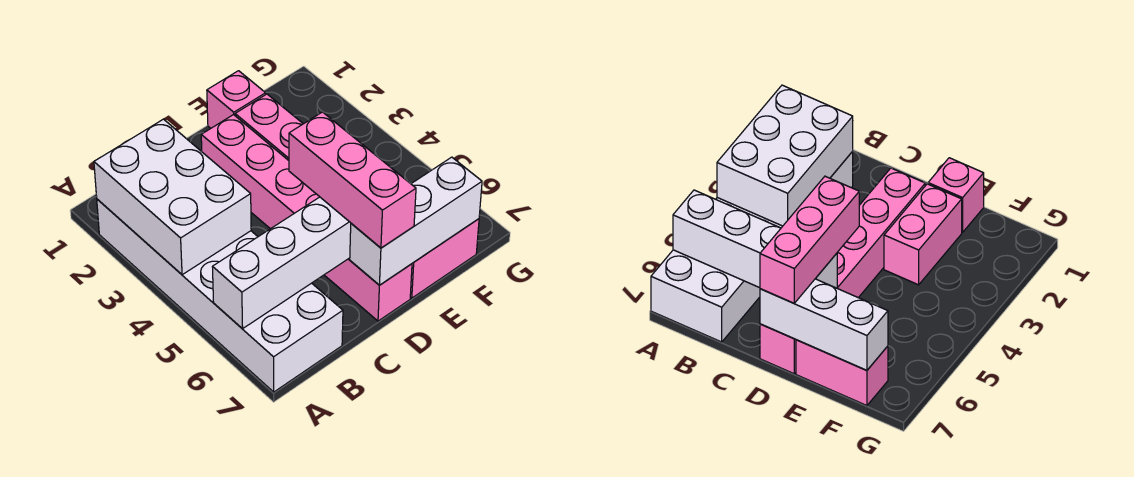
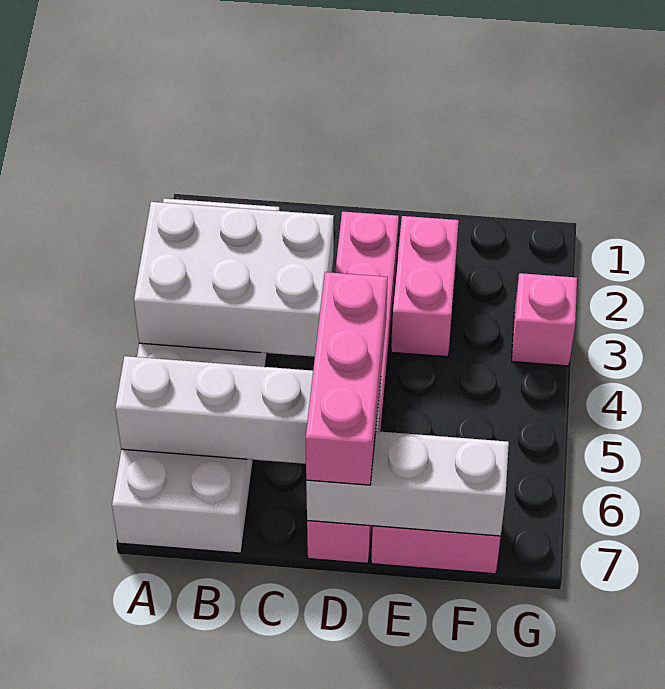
white brick A2:B4 level 2 -> white brick A3:C4 level 2
pink brick E1 level 1 -> pink brick G3 level 1

